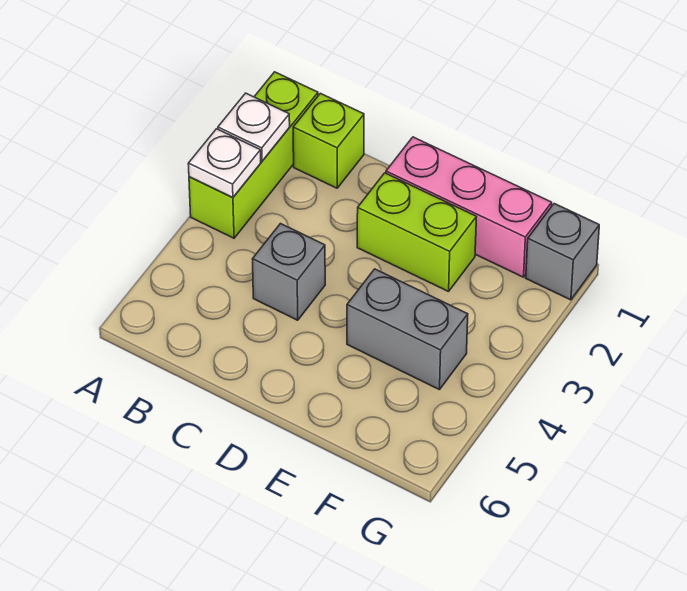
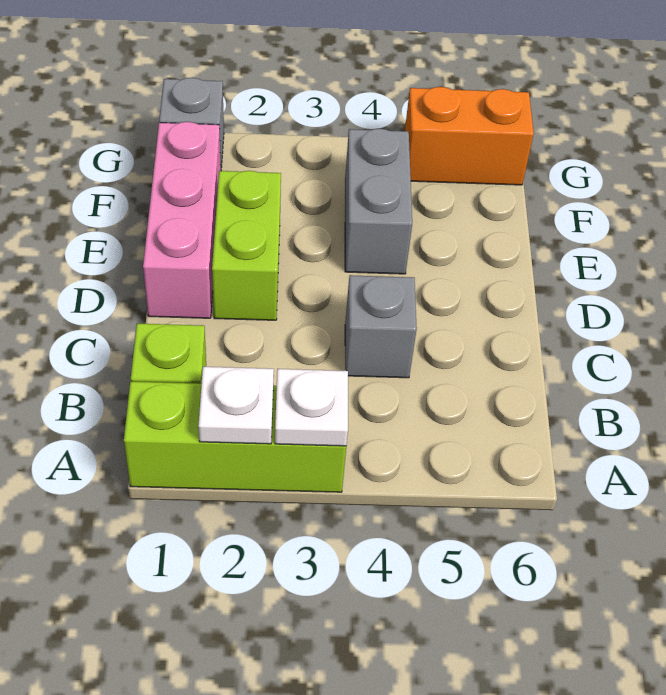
none -> orange brick G5:G6 level 1

